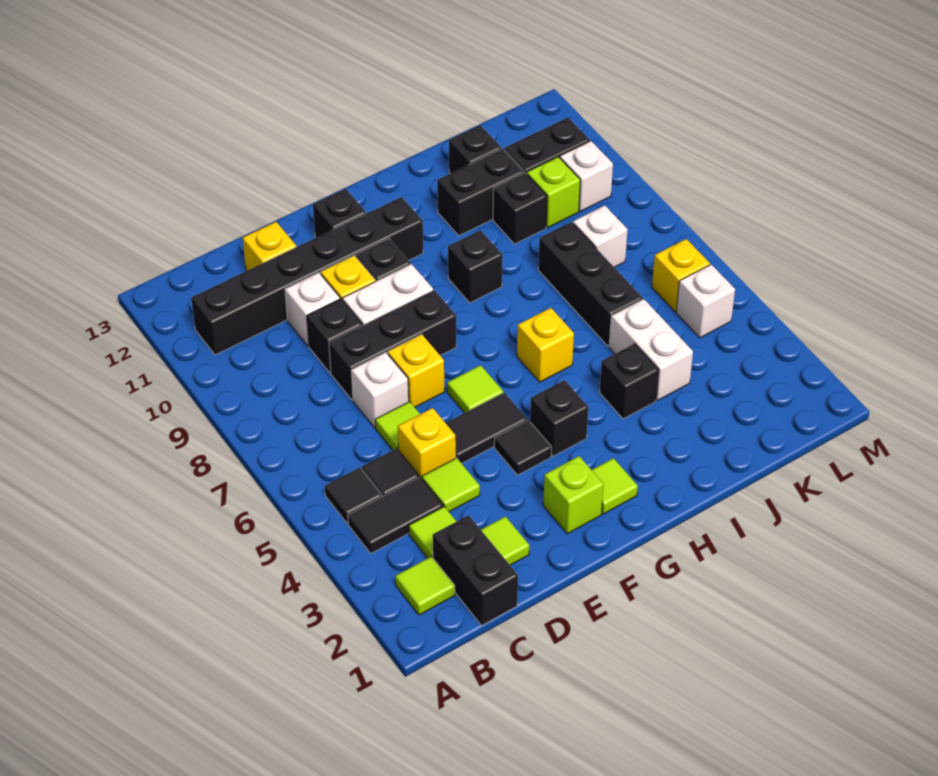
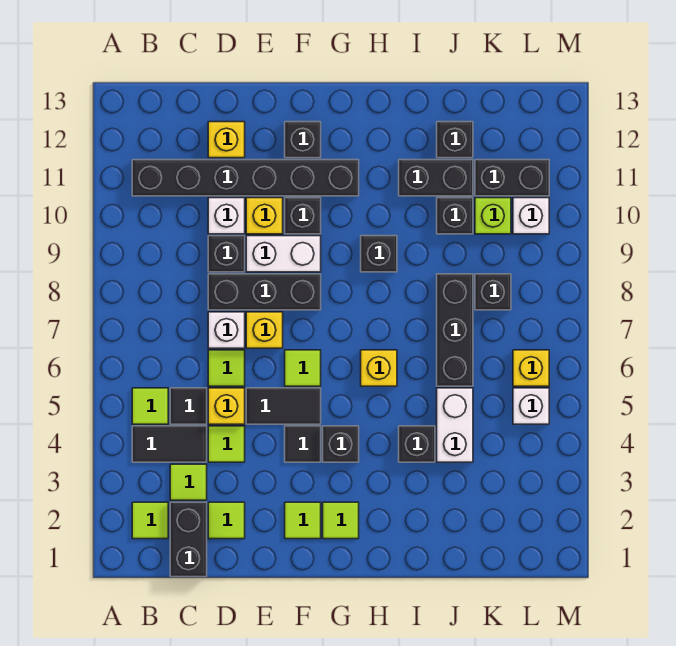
black tile B5 level 1 -> lime tile B5 level 1
lime brick F2 level 1 -> lime tile F2 level 1
white brick K8 level 1 -> black brick K8 level 1

